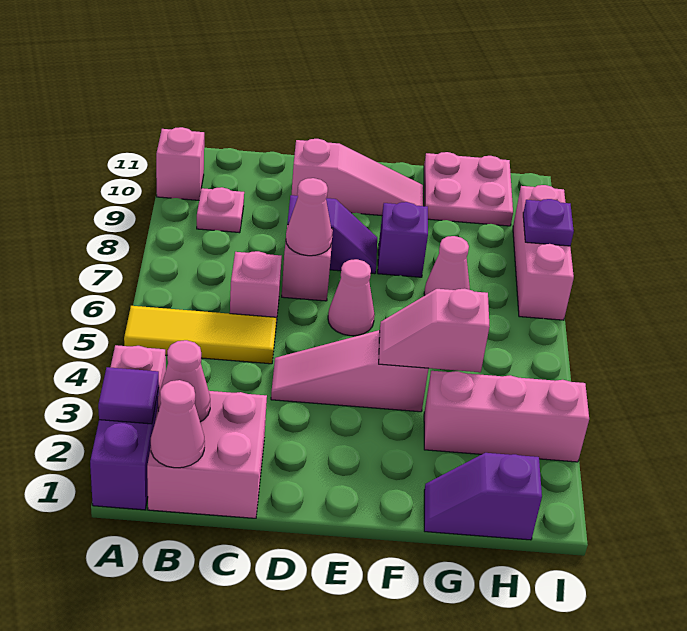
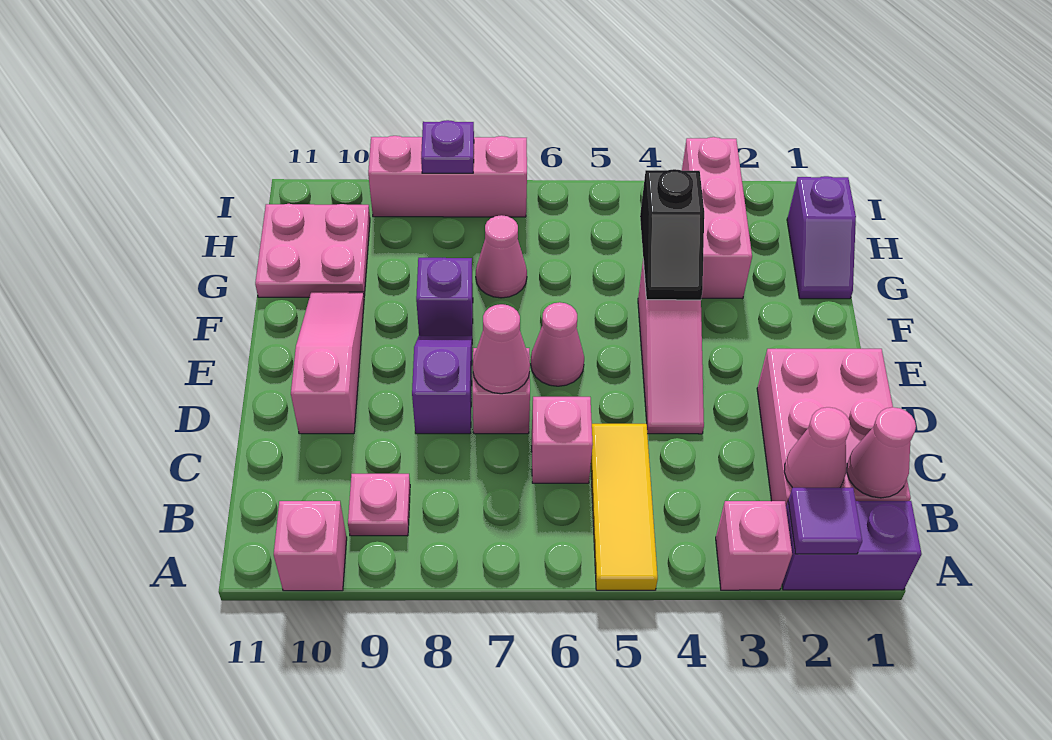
pink brick B1:C2 level 1 -> pink brick B1:D2 level 1
pink slope F4:G4 level 2 top G -> black slope F4:G4 level 2 top G

